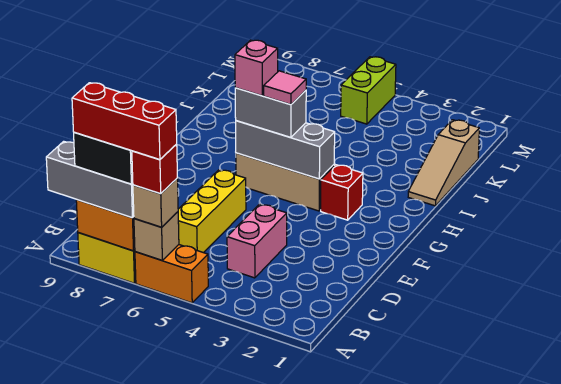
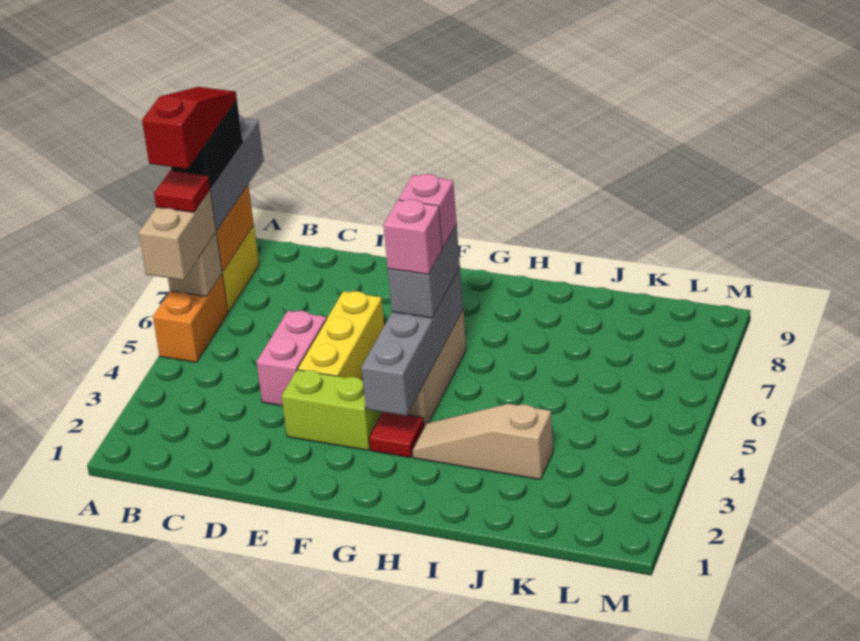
tan brick A6 level 3 -> tan brick A5:A6 level 3
red brick A6 level 4 -> red tile A6 level 4
red brick A6:A8 level 5 -> red slope A6:A8 level 5 top 6
pink brick C4:D4 level 1 -> pink brick D4:D5 level 1
yellow brick C6:E6 level 1 -> yellow brick E4:E6 level 1
red brick G3 level 1 -> red tile G3 level 1
grey brick G4:G6 level 2 -> grey brick G3:G6 level 2
pink tile G5 level 4 -> pink brick G5 level 4
tan slope I1:K1 level 1 top K -> tan slope H3:J3 level 1 top J
lime brick L5:M5 level 1 -> lime brick E3:F3 level 1

